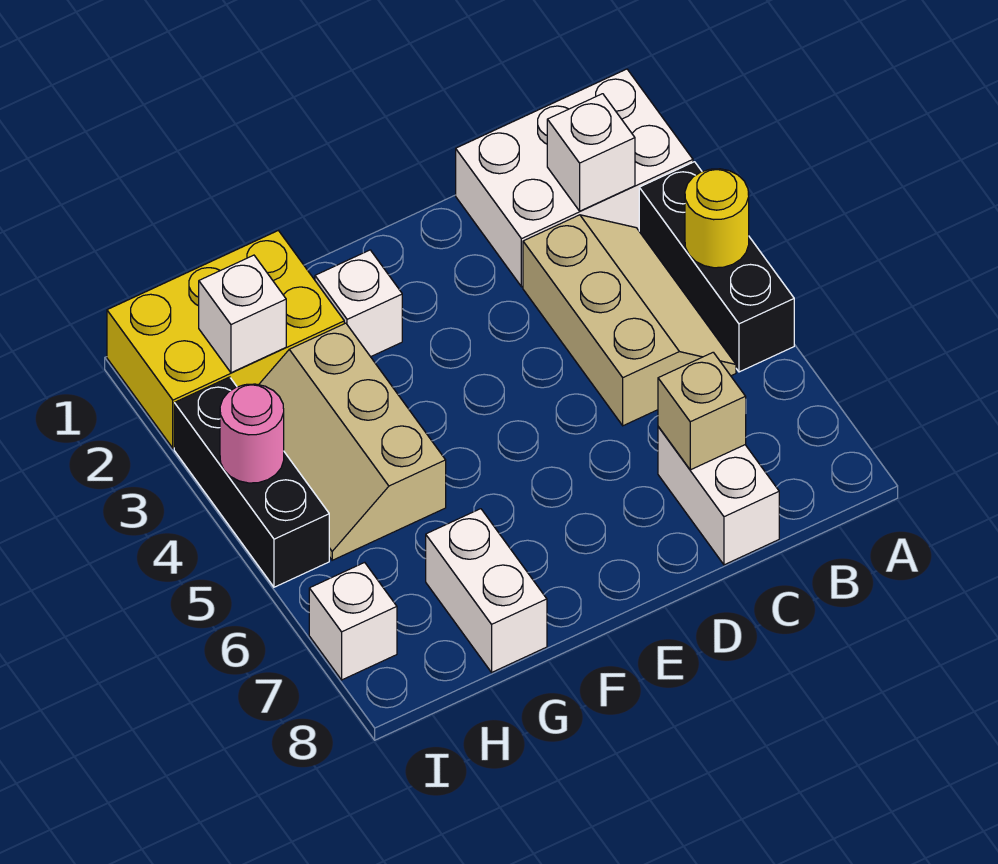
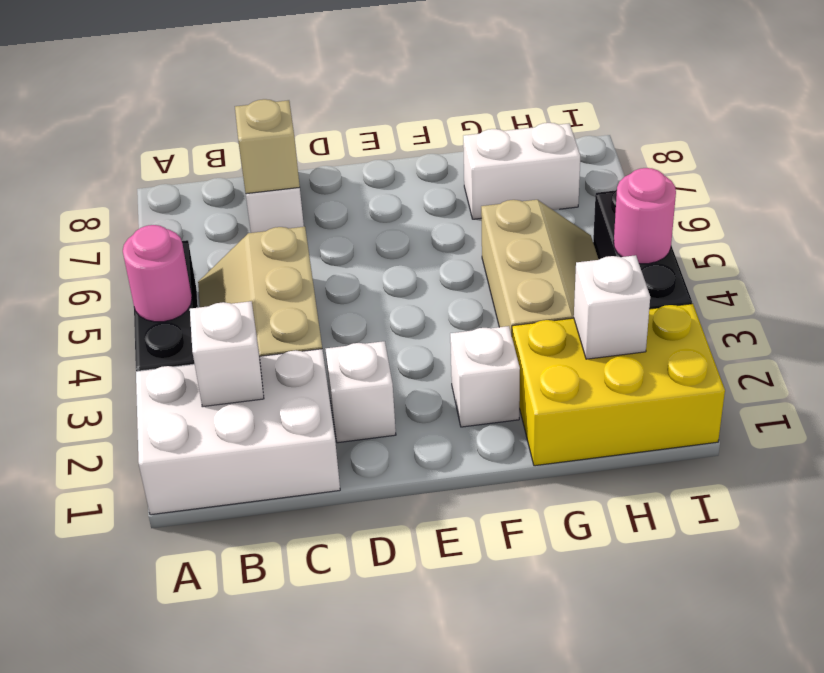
yellow round brick A4 level 2 -> pink round brick A4 level 2
white brick G7:G8 level 1 -> white brick G7:H7 level 1
white brick I7 level 1 -> white brick D2 level 1

